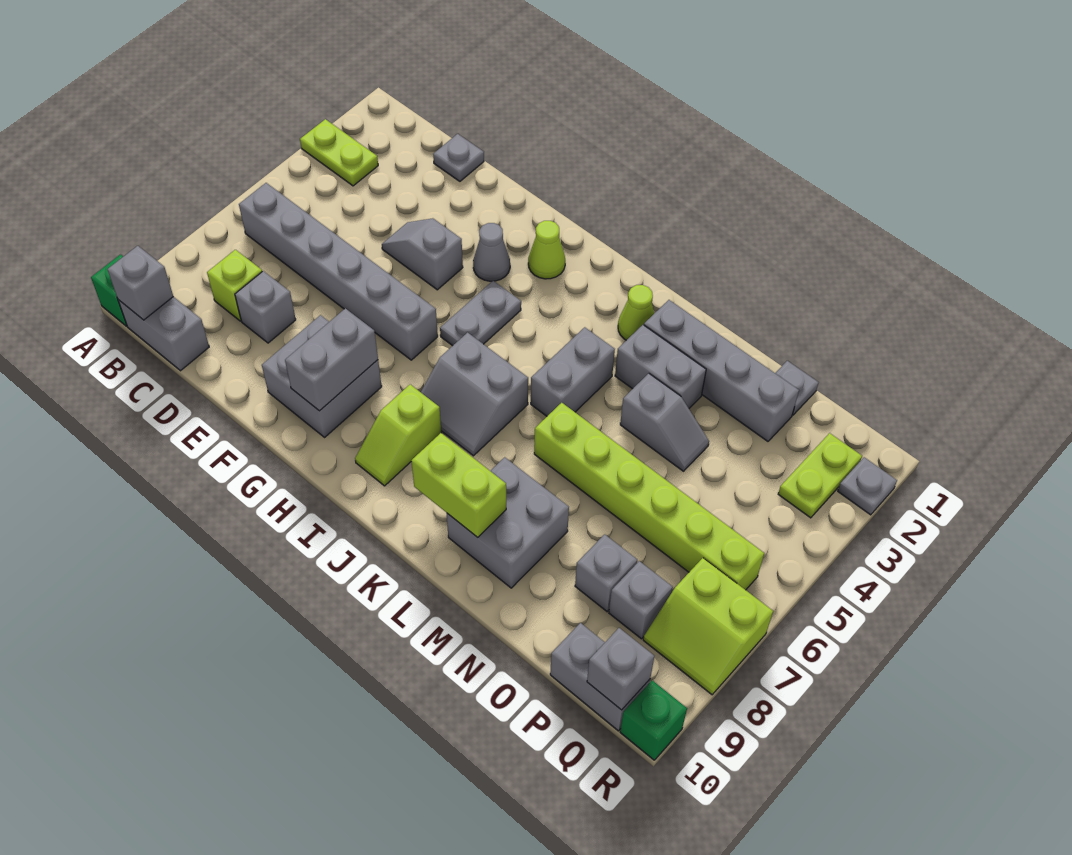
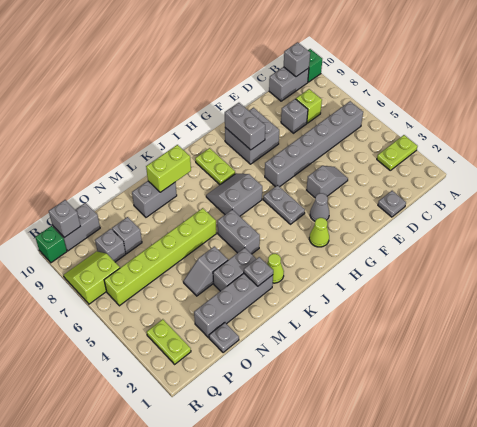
lime slope I8:I9 level 1 top 8 -> lime plate I8:I9 level 1
grey brick L8:M9 level 1 -> grey brick L9:M9 level 1
grey plate R2 level 1 -> grey plate L2 level 2

